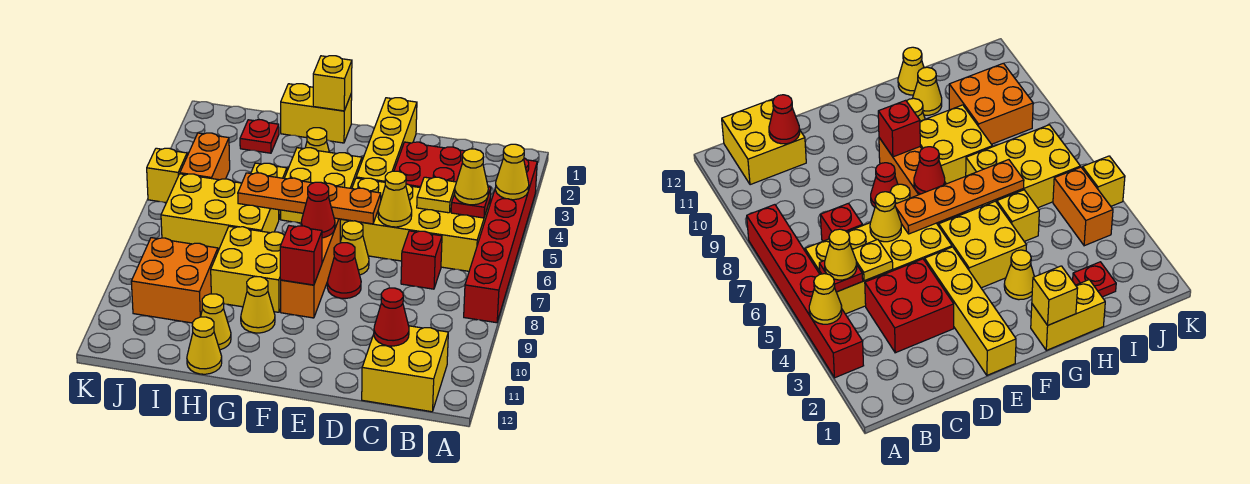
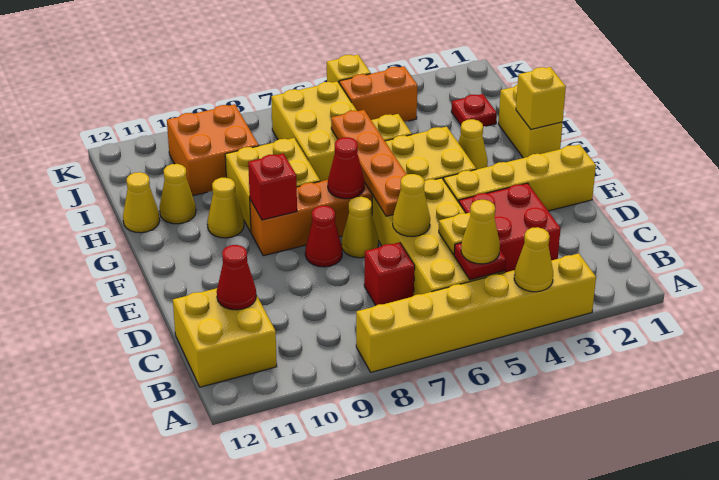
red brick A3:A8 level 1 -> yellow brick A3:A8 level 1

